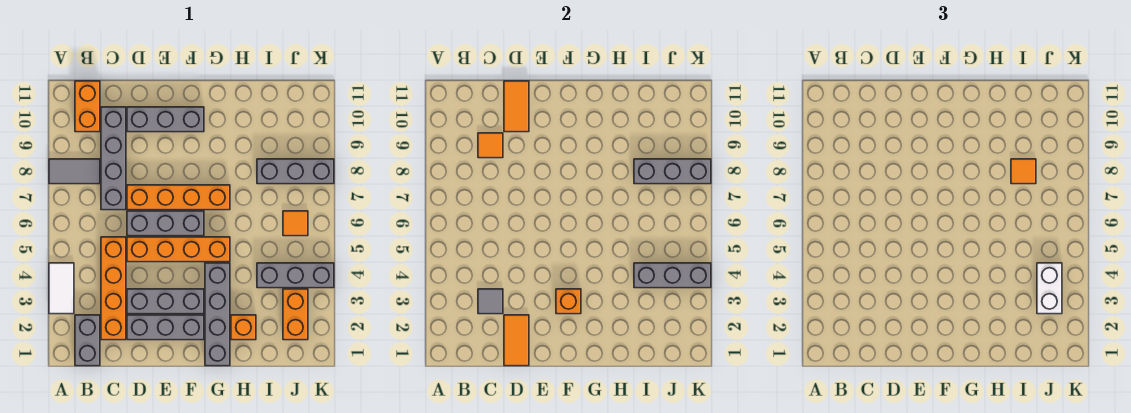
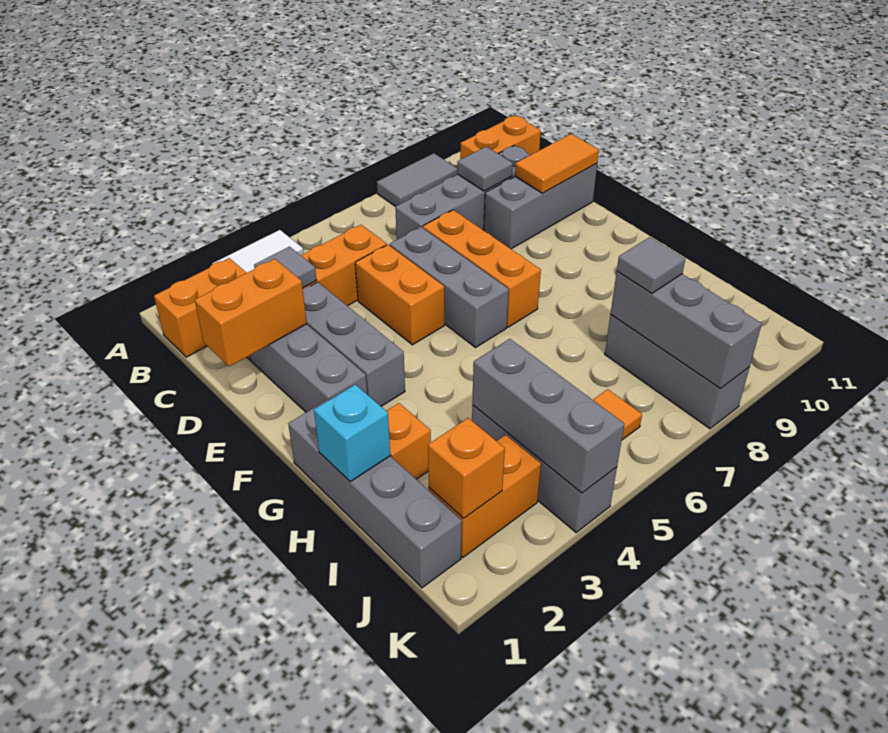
grey tile A8:B8 level 1 -> grey tile A8:A9 level 1
grey brick B1:B2 level 1 -> orange brick B1:B2 level 1
orange tile C9 level 2 -> grey tile C9 level 2
orange tile D1:D2 level 2 -> orange brick D1:D2 level 2
orange brick D5:G5 level 1 -> orange brick D5:E5 level 1
orange brick D7:G7 level 1 -> orange brick D7:F7 level 1
grey brick D10:F10 level 1 -> grey brick D9:D11 level 1
orange brick F3 level 2 -> orange brick J2 level 2
grey brick G1:G4 level 1 -> grey brick G1:J1 level 1
none -> cyan brick H1 level 2
orange tile I8 level 3 -> grey tile I8 level 3
white brick J3:J4 level 3 -> none

